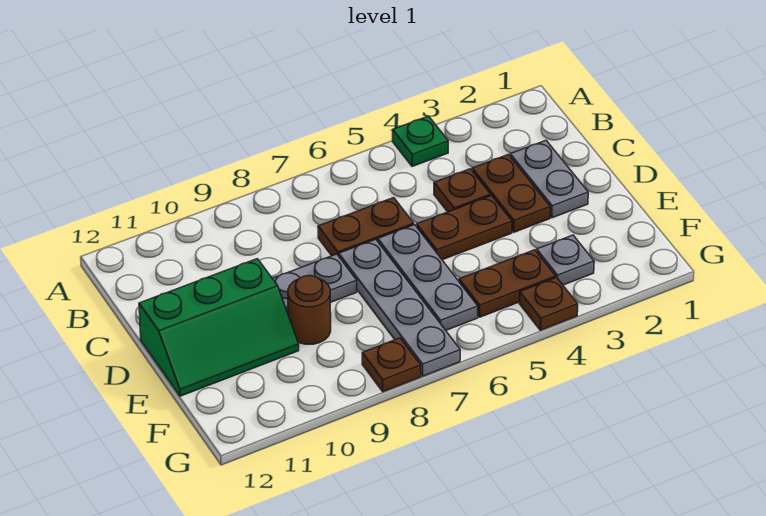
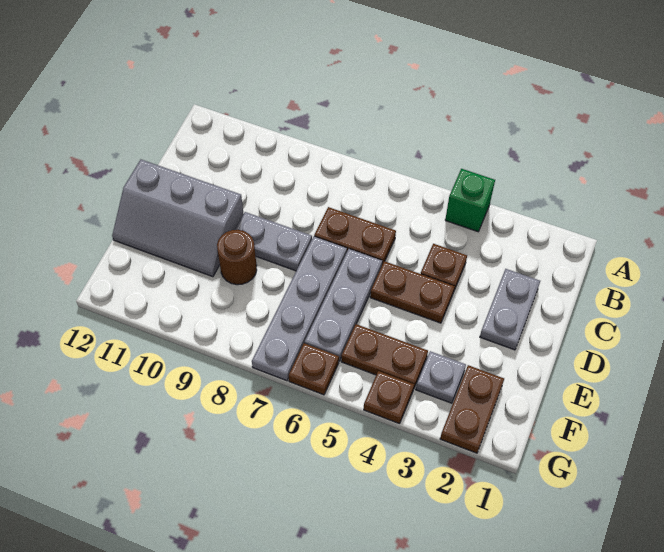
green plate A4 level 1 -> green brick A4 level 1
brown plate C3:D3 level 1 -> brown plate F2:G2 level 1
green slope D10:E12 level 1 top D -> grey slope D10:E12 level 1 top D
brown plate G8 level 1 -> brown plate G6 level 1

